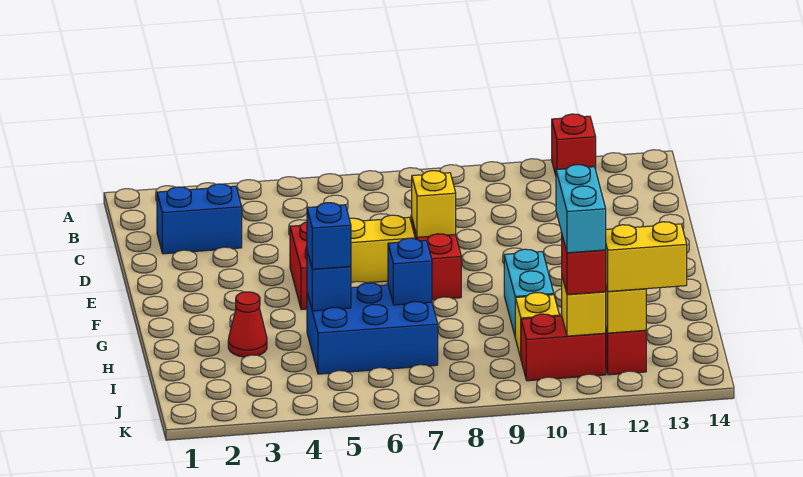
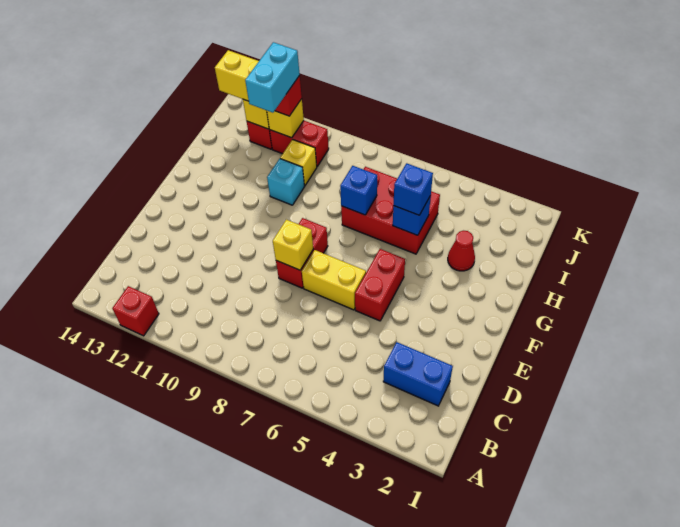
cyan brick G10:H10 level 1 -> cyan brick H10 level 1
blue brick H5:I7 level 1 -> red brick H5:I7 level 1

